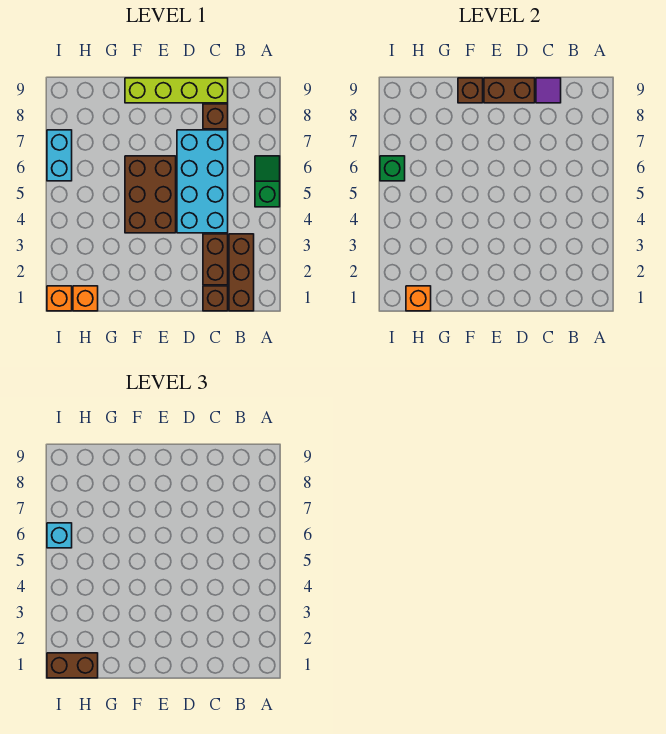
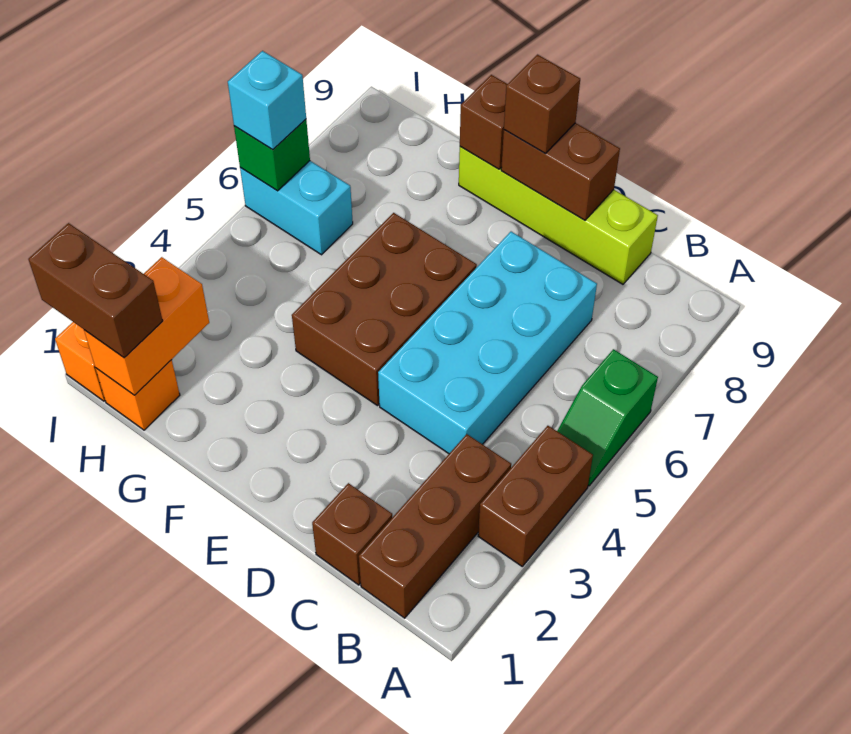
green slope A5:A6 level 1 top 5 -> green slope A5:A6 level 1 top 6
brown brick C2:C3 level 1 -> brown brick A3:A4 level 1
brown brick C8 level 1 -> brown brick E9 level 3
purple tile C9 level 2 -> none
orange brick H1 level 2 -> orange brick H1:H2 level 2
cyan brick I6:I7 level 1 -> cyan brick H6:I6 level 1

